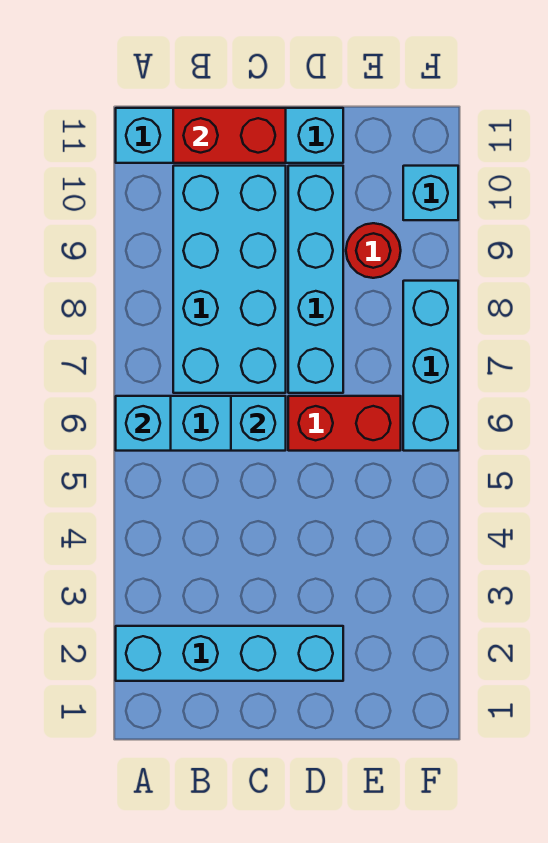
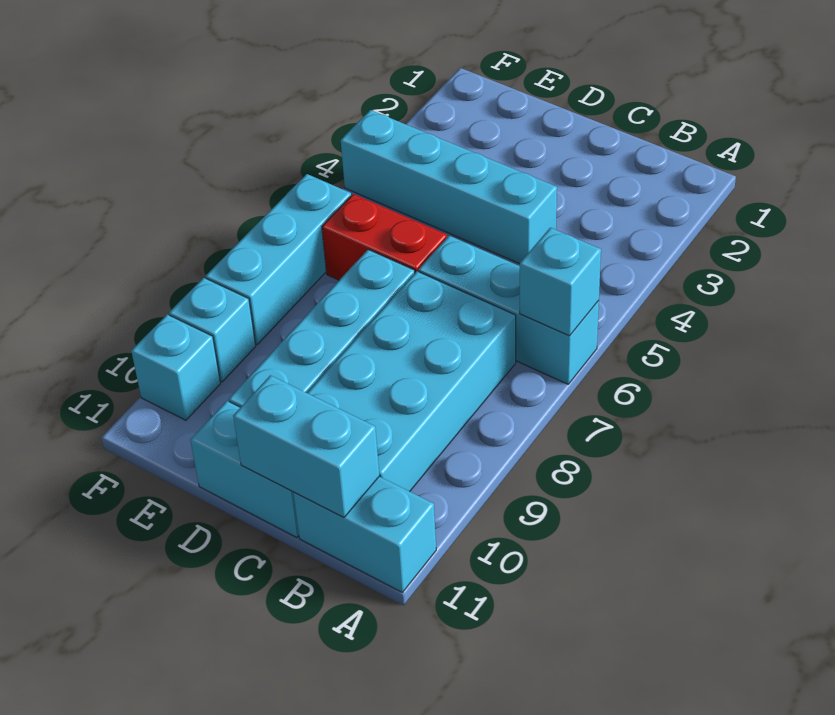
cyan brick A2:D2 level 1 -> cyan brick C4:F4 level 1
red brick B11:C11 level 2 -> cyan brick B11:C11 level 2
cyan brick C6 level 2 -> cyan brick F9 level 1
red round brick E9 level 1 -> none

